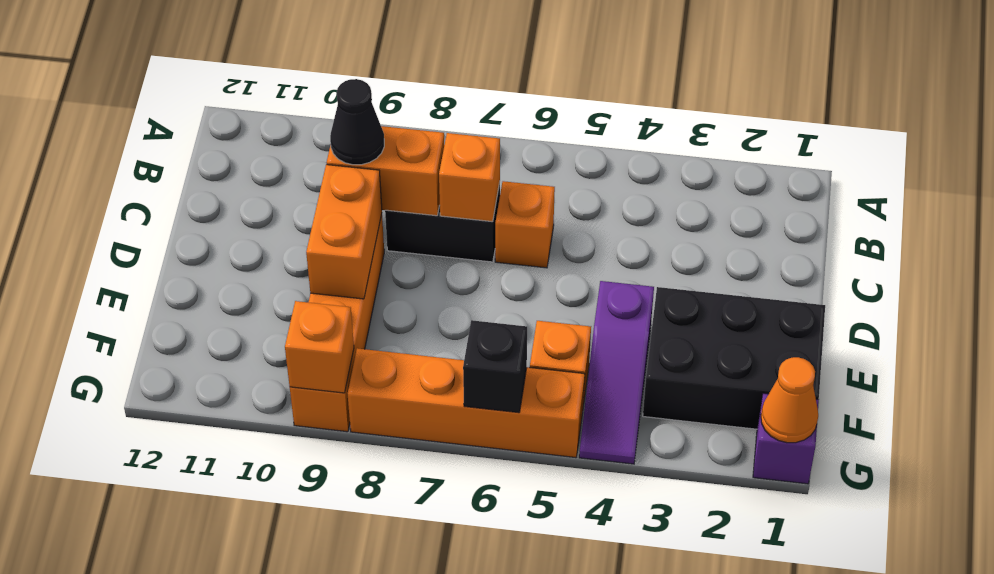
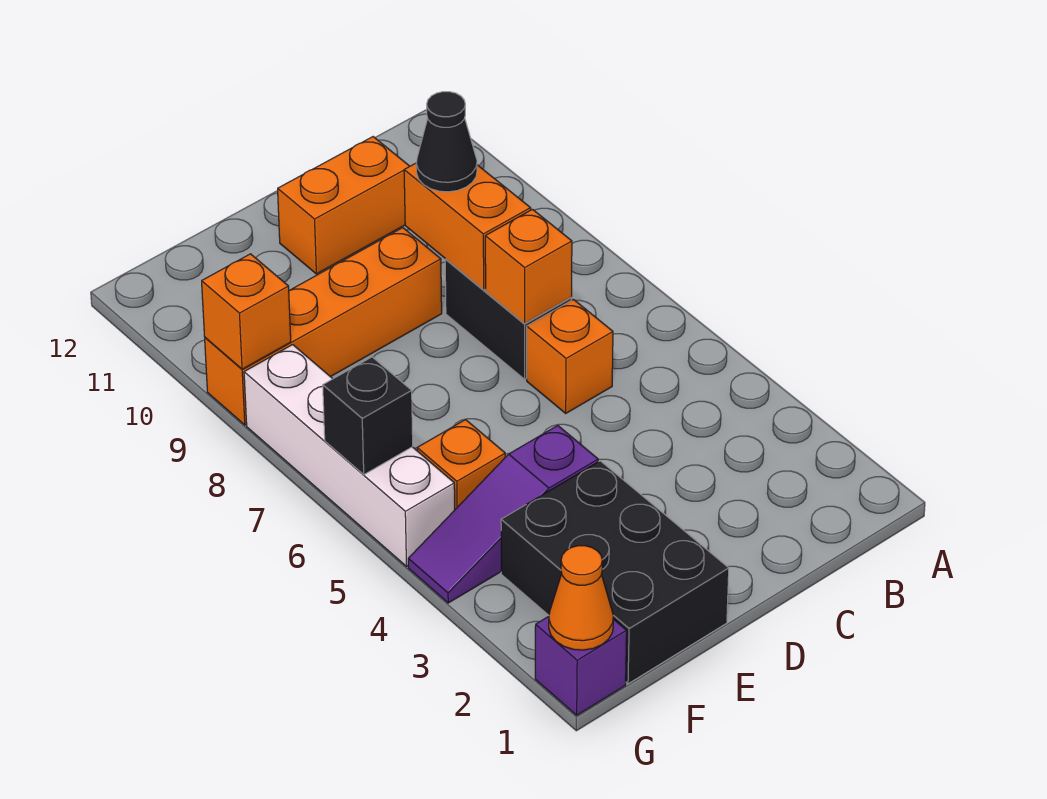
orange brick D9:E9 level 2 -> orange brick C11:D11 level 1
orange brick G5:G8 level 1 -> white brick G5:G8 level 1

